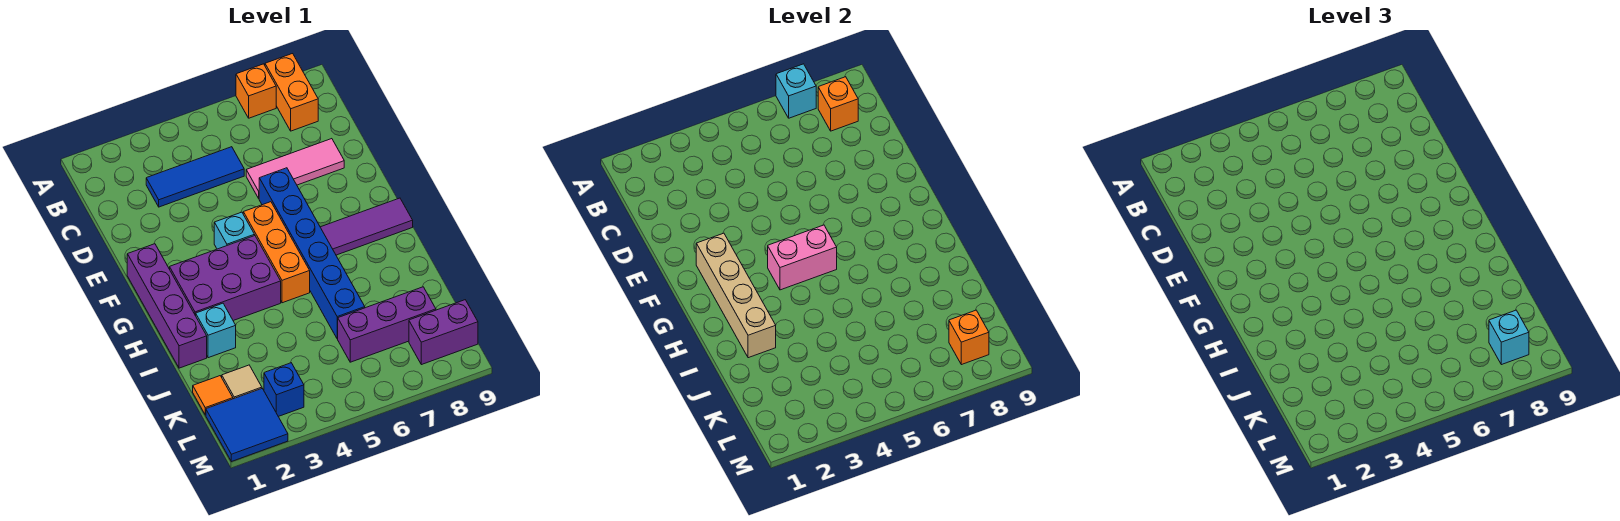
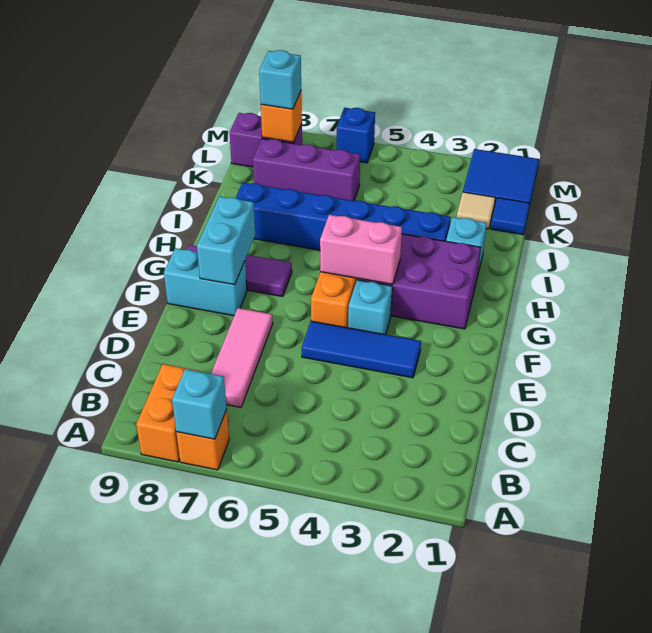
orange brick B8 level 2 -> none
blue tile C3:C5 level 1 -> blue tile E3:E5 level 1
pink tile D6:D8 level 1 -> pink tile C7:E7 level 1
blue brick E6:J6 level 1 -> blue brick I3:I8 level 1
purple brick F1:I1 level 1 -> none
tan brick F2:I2 level 2 -> none
none -> cyan brick F8:F9 level 1
none -> cyan brick F8:G8 level 2
orange tile K1 level 1 -> blue tile K1 level 1
blue brick L3 level 1 -> blue brick M6 level 1

